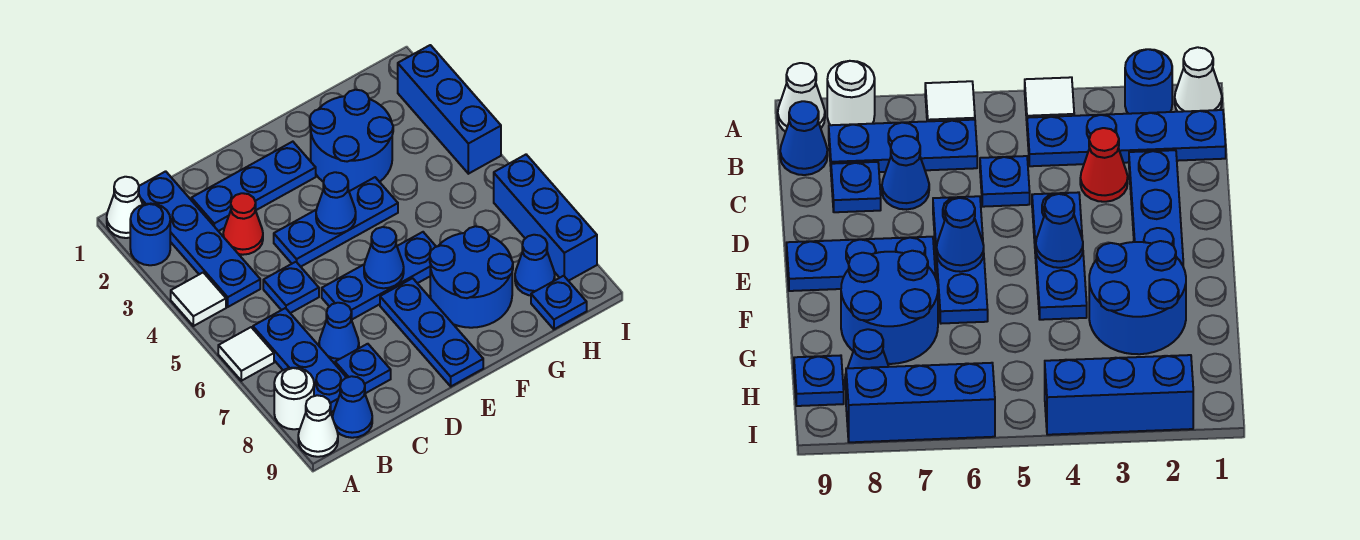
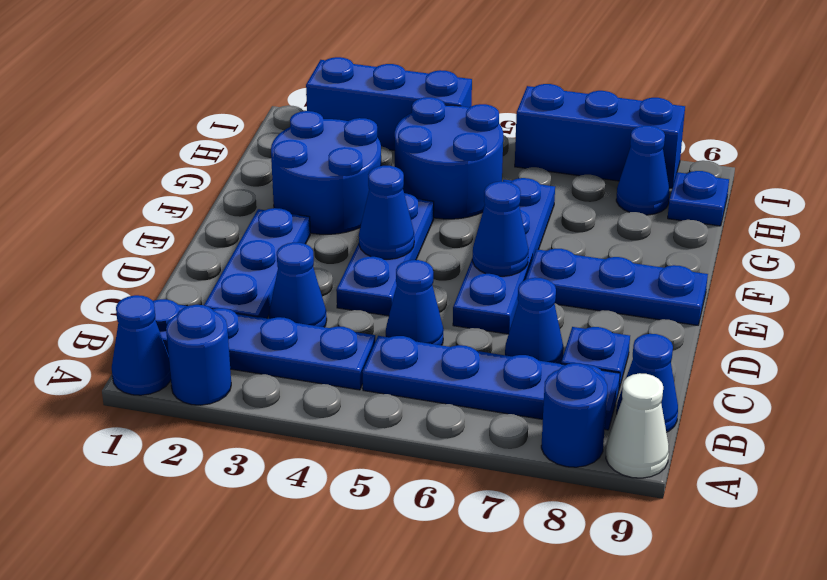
white cone A1 level 1 -> blue cone A1 level 1
white tile A4 level 1 -> none
white tile A6 level 1 -> none
white round brick A8 level 1 -> blue round brick A8 level 1
blue plate B6:B8 level 1 -> blue plate B5:B8 level 1
red cone C3 level 1 -> blue cone C3 level 1
blue plate C5 level 1 -> blue cone C5 level 1
blue plate D6:F6 level 1 -> blue plate D6:G6 level 1
blue round brick F7:G8 level 1 -> blue round brick G4:H5 level 1

